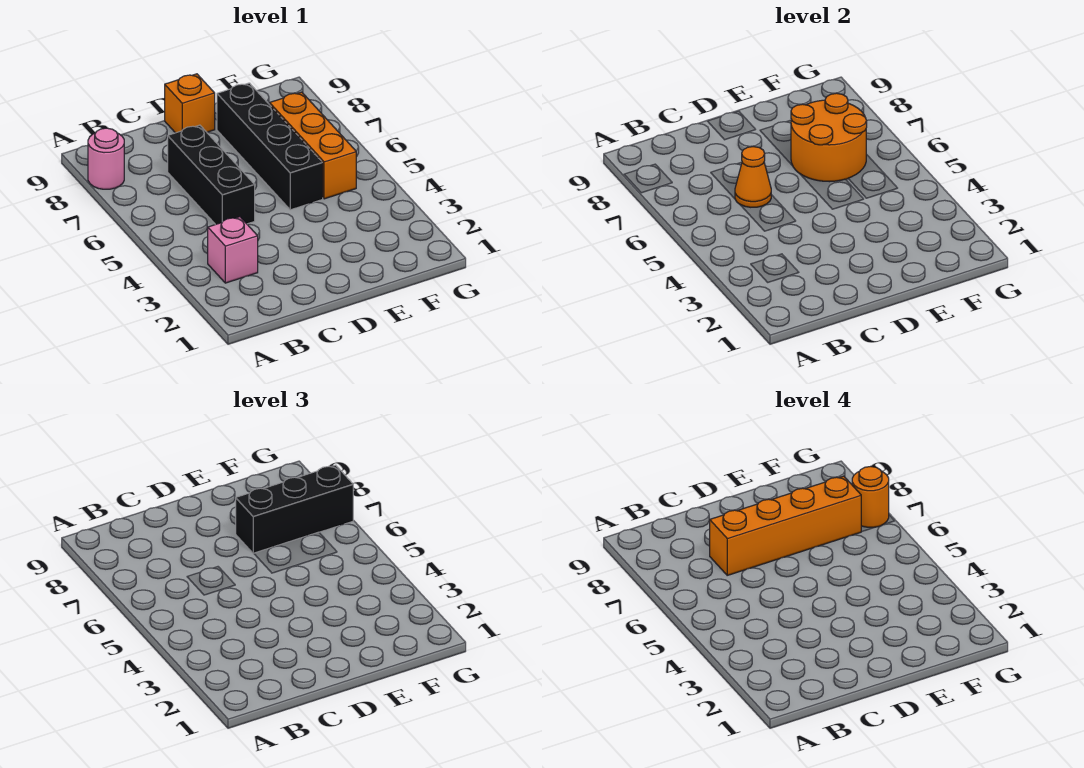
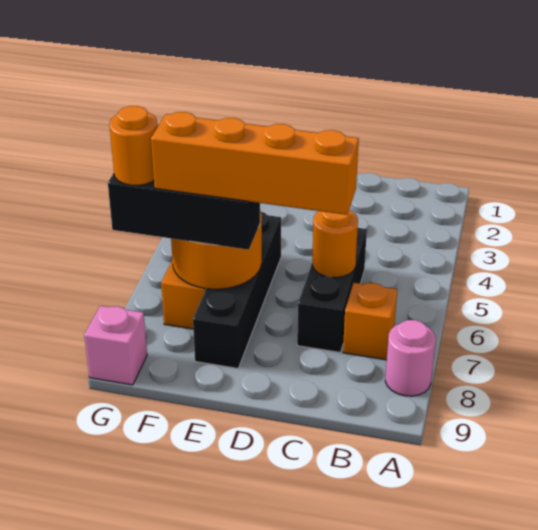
pink brick B3 level 1 -> pink brick G9 level 1
orange cone C6 level 2 -> orange round brick C6 level 2
orange brick D9 level 1 -> orange brick B7 level 1

